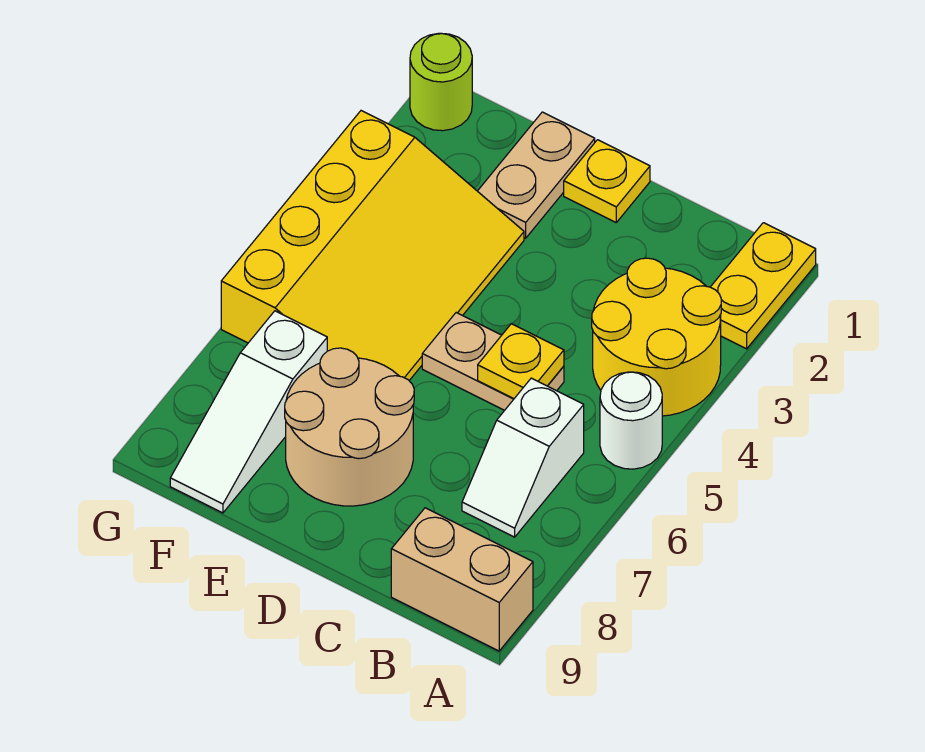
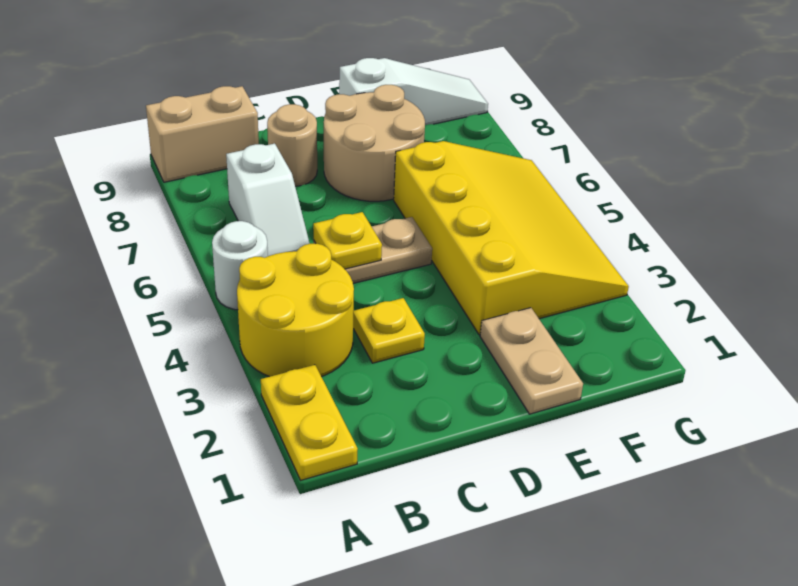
white slope B6:B7 level 1 top 6 -> white slope B6:B7 level 1 top 7
none -> tan round brick C8 level 1
yellow plate D1 level 1 -> yellow plate C3 level 1
yellow slope E3:G6 level 1 top G -> yellow slope E3:G6 level 1 top E
white slope F7:F9 level 1 top 7 -> white slope E9:G9 level 1 top E
lime round brick G1 level 1 -> none

